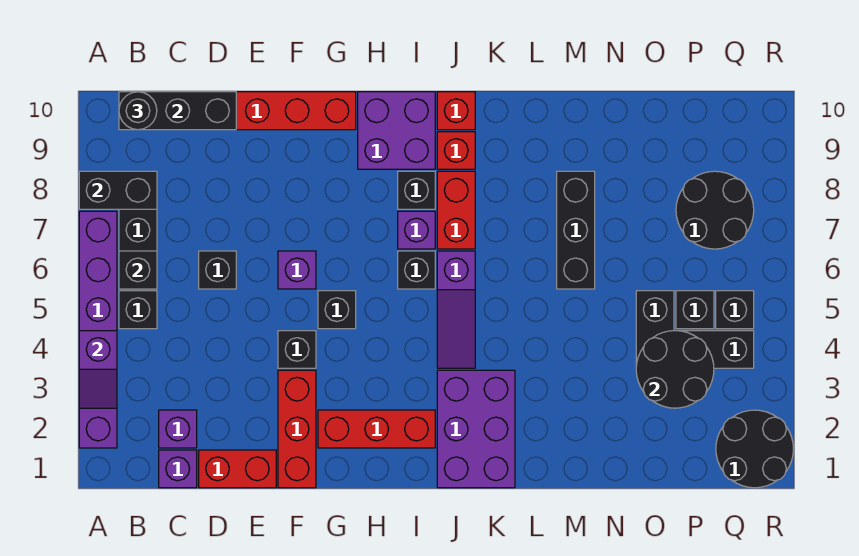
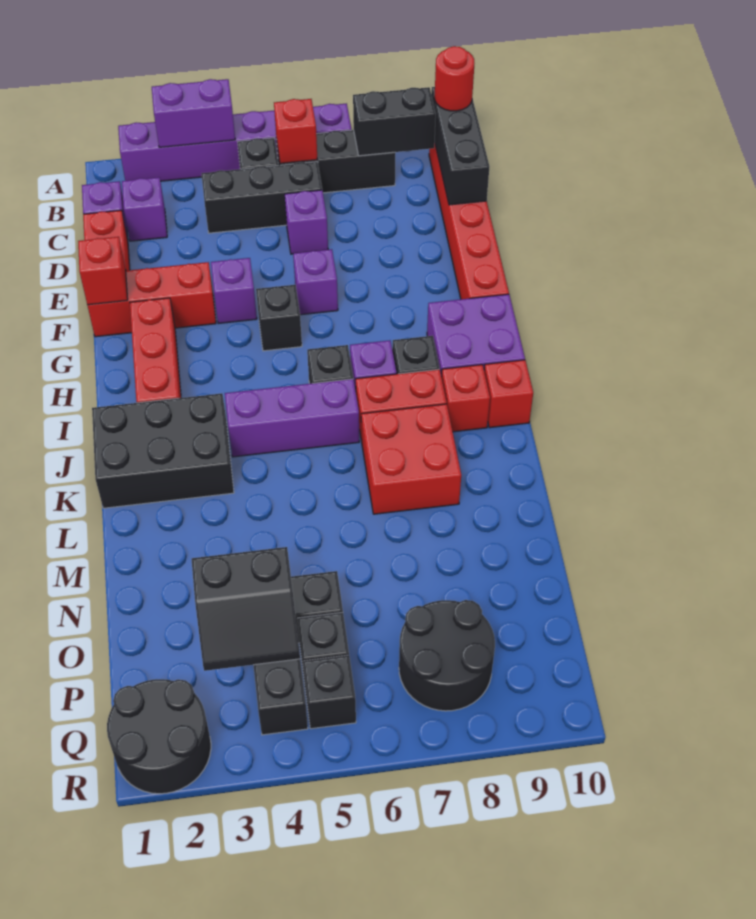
purple slope A3:A4 level 2 top 4 -> purple brick A3:A4 level 2
black brick A8:B8 level 2 -> black brick B8:B9 level 2
black brick B6 level 2 -> red brick B6 level 2
black round brick B10 level 3 -> red round brick B10 level 3
black brick D6 level 1 -> purple brick D6 level 1
none -> red brick F1 level 2
black brick F4 level 1 -> purple brick F4 level 1
purple brick J1:K3 level 1 -> black brick J1:K3 level 1
purple slope J4:J6 level 1 top 6 -> purple brick J4:J6 level 1
none -> red brick K7:L8 level 1
black brick M6:M8 level 1 -> black brick C4:C6 level 1
black round brick O3:P4 level 2 -> black slope O3:P4 level 2 top O

